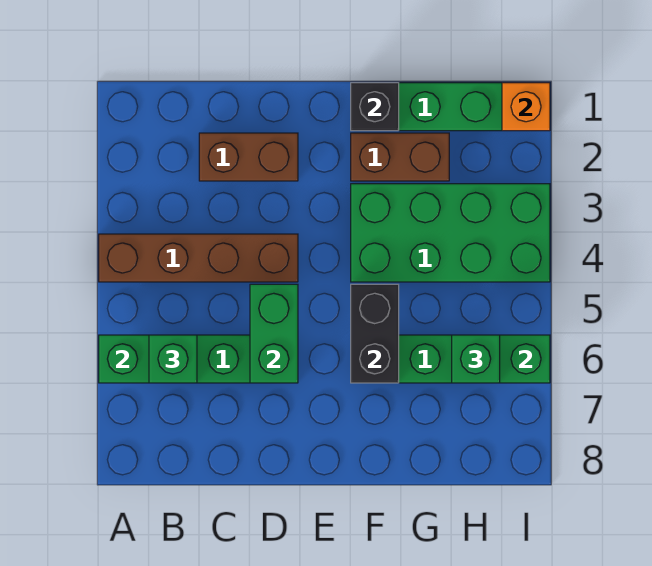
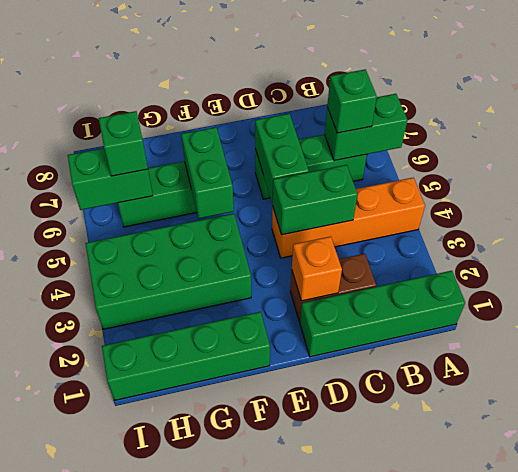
none -> green brick A1:D1 level 1
brown brick A4:D4 level 1 -> orange brick A4:D4 level 1
none -> green brick C4:D4 level 2
black brick F1 level 2 -> none
brown brick F2:G2 level 1 -> none
black brick F5:F6 level 2 -> green brick F5:F6 level 2
orange brick I1 level 2 -> orange brick D2 level 2

